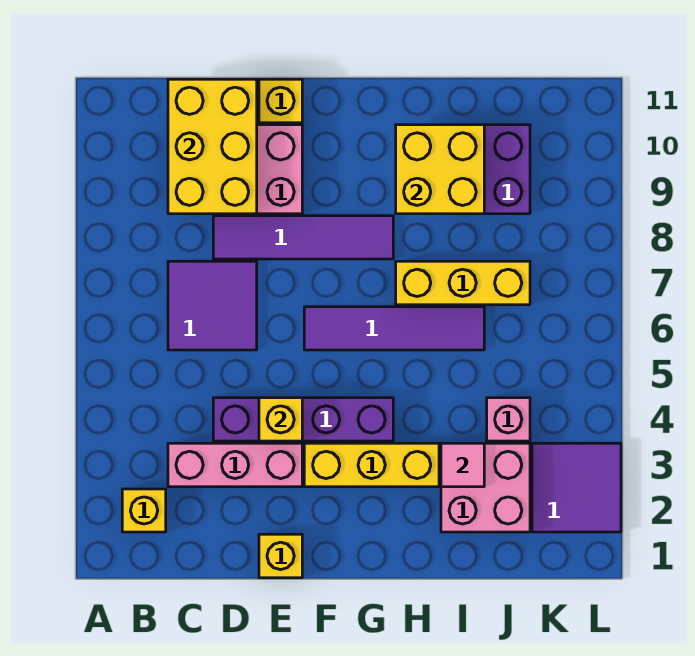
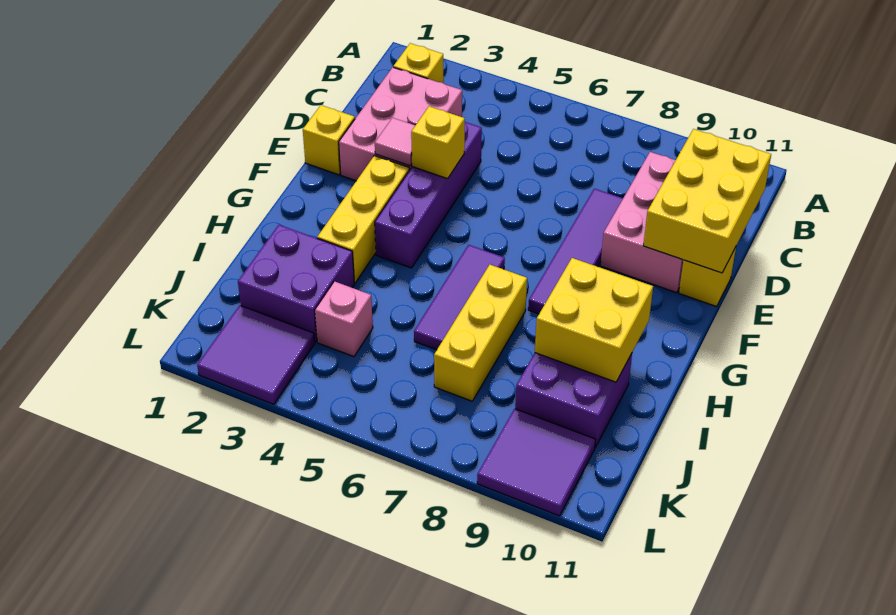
pink brick C3:E3 level 1 -> pink brick C2:E3 level 1
purple tile C6:D7 level 1 -> purple tile K9:L10 level 1
yellow brick C9:D11 level 2 -> yellow brick C10:E11 level 2
purple tile F6:I6 level 1 -> purple tile G6:I6 level 1
pink brick I2:J3 level 1 -> purple brick I2:J3 level 1
pink tile I3 level 2 -> pink tile E3 level 2

